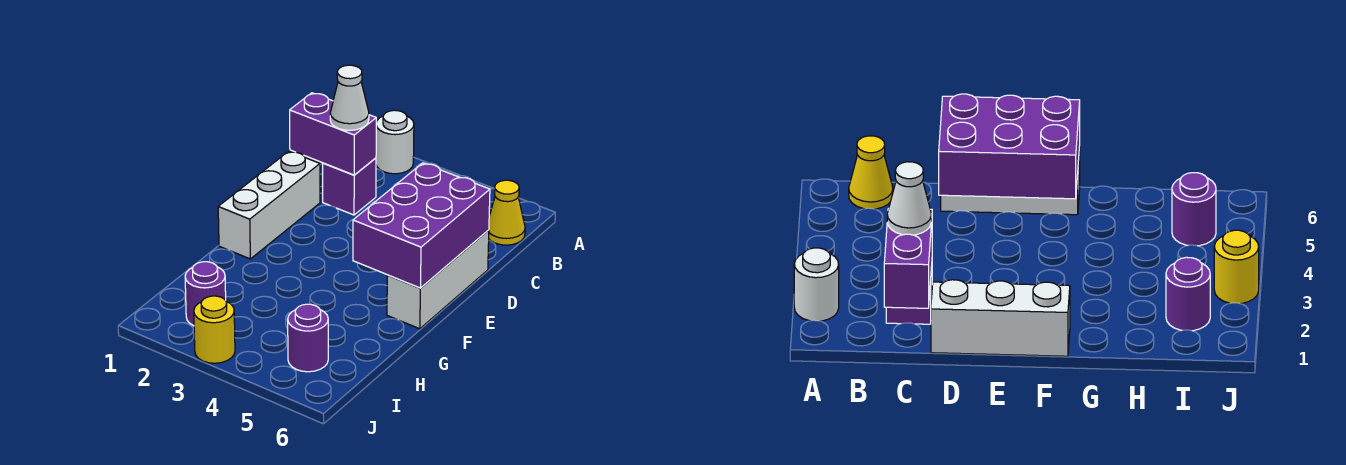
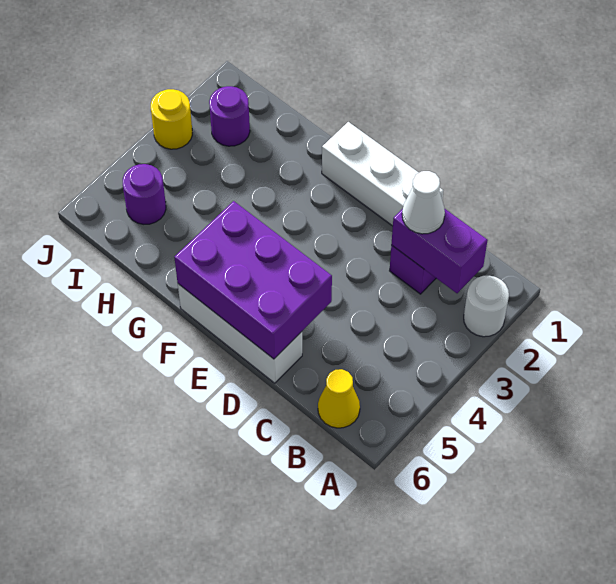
purple brick C1:C2 level 2 -> purple brick B2:C2 level 2

